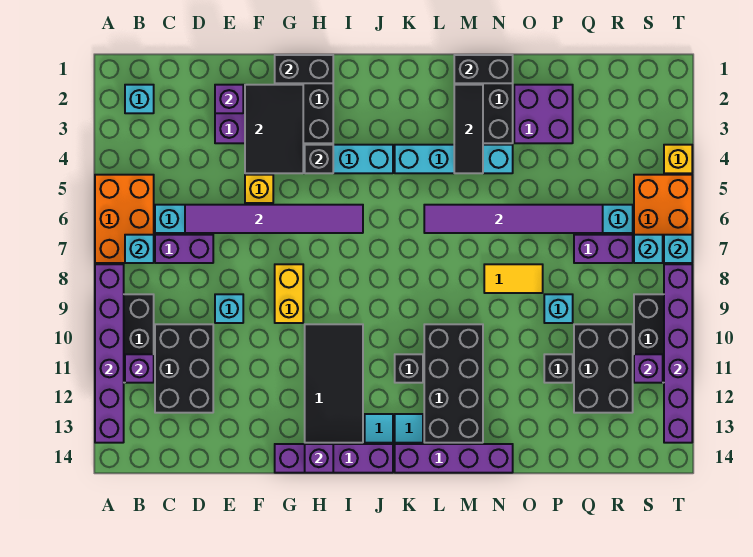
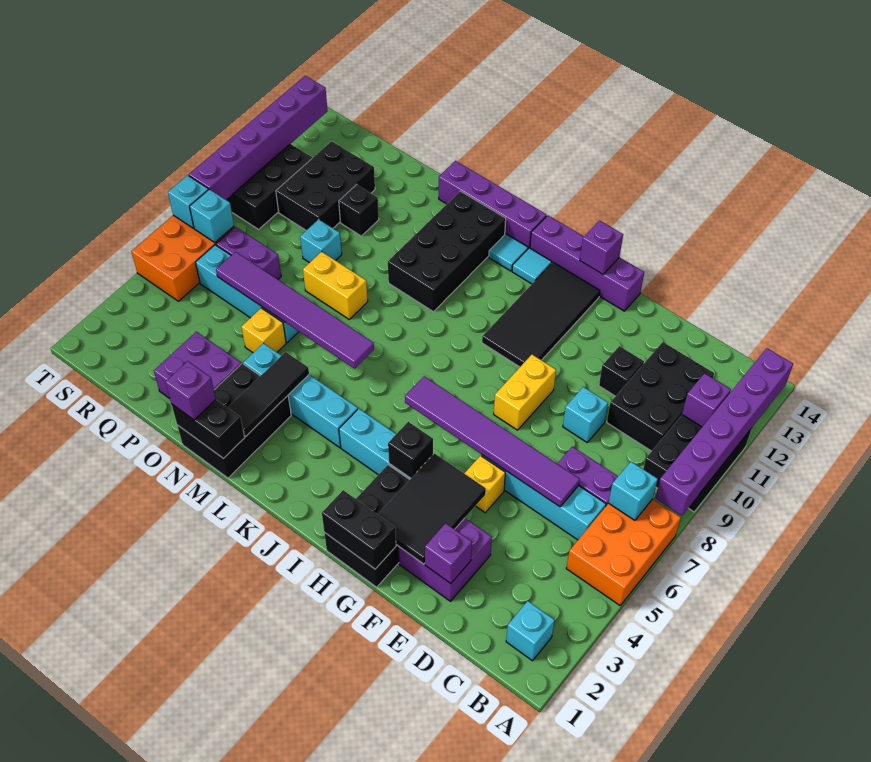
black brick K11 level 1 -> black brick E11 level 1
yellow tile N8:O8 level 1 -> yellow brick N8:O8 level 1
purple brick S11 level 2 -> purple brick N1 level 3
yellow brick T4 level 1 -> yellow brick O5 level 1

